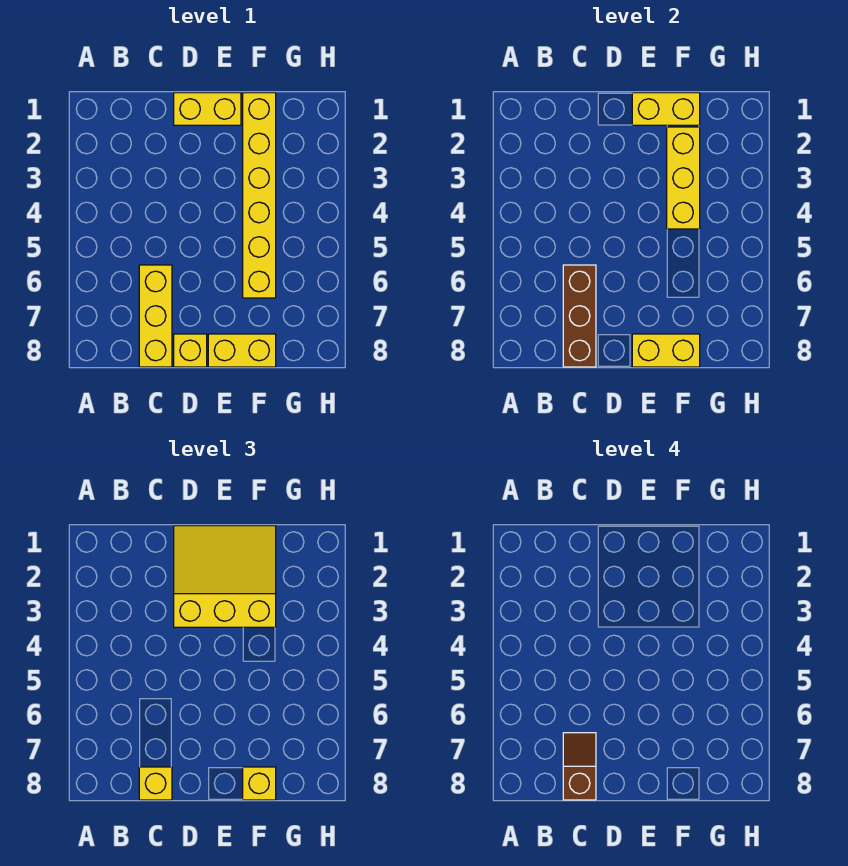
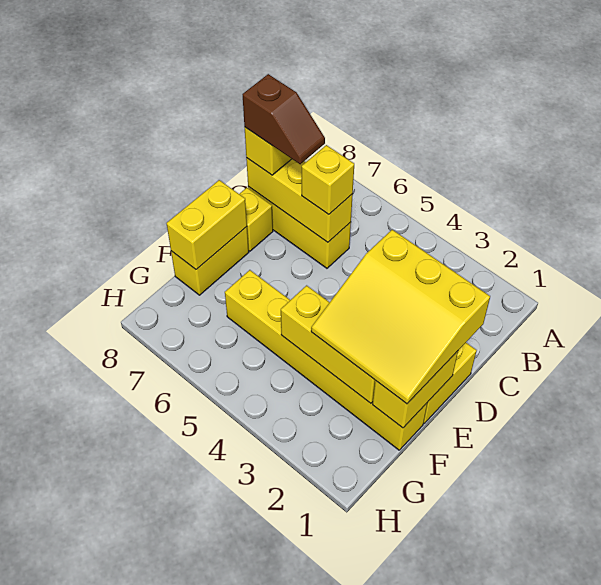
brown brick C6:C8 level 2 -> yellow brick C6:C8 level 2
yellow slope D1:F3 level 3 top 3 -> yellow slope D1:F3 level 3 top D
yellow brick F8 level 3 -> yellow brick C6 level 3

